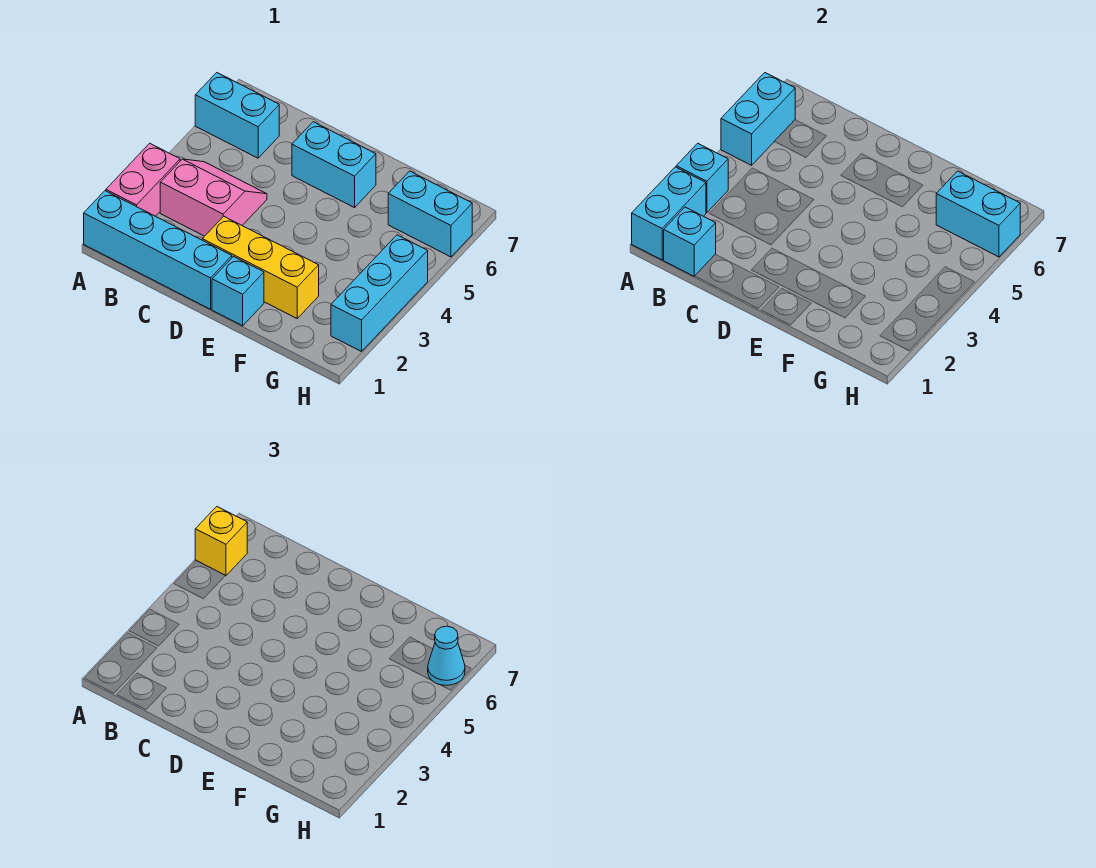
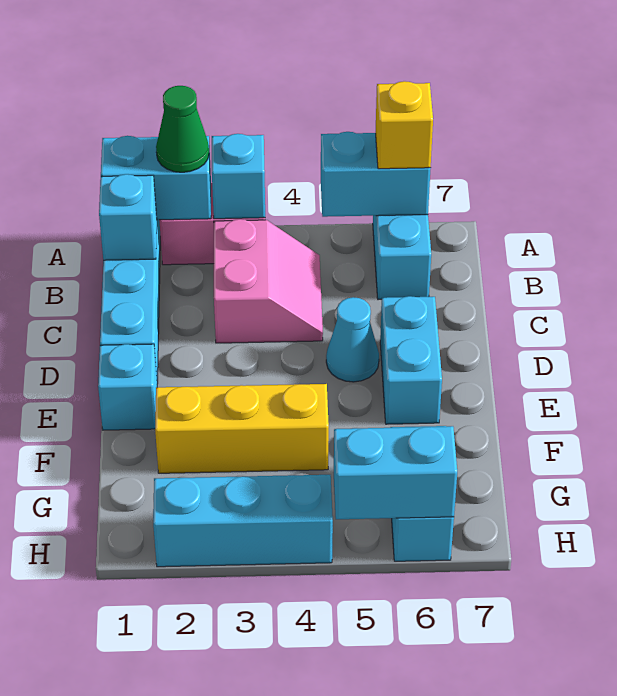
none -> green cone A2 level 3
yellow brick D2:F2 level 1 -> yellow brick F2:F4 level 1
cyan brick G6:H6 level 2 -> cyan brick H5:H6 level 2
cyan cone H6 level 3 -> cyan cone D5 level 1

